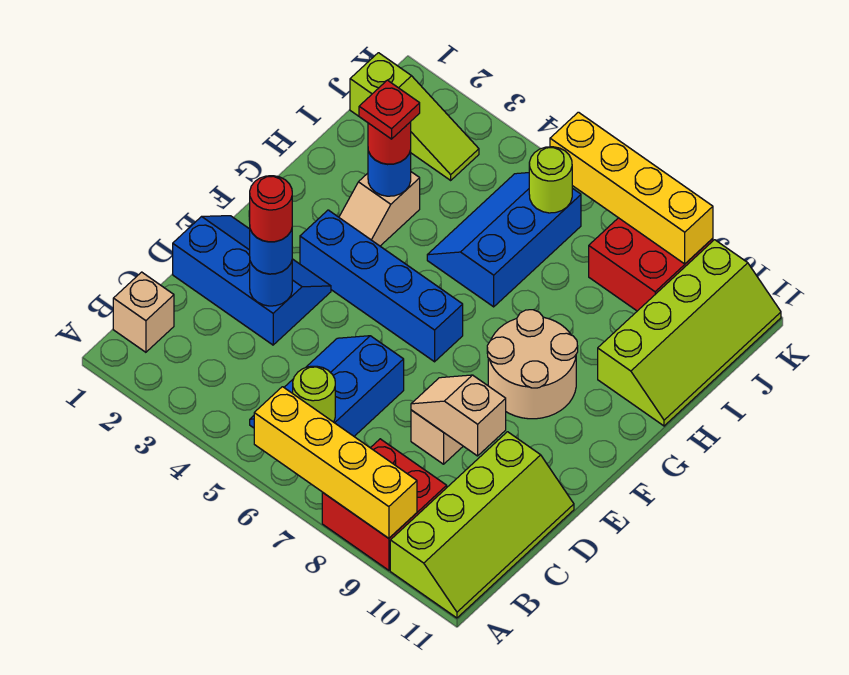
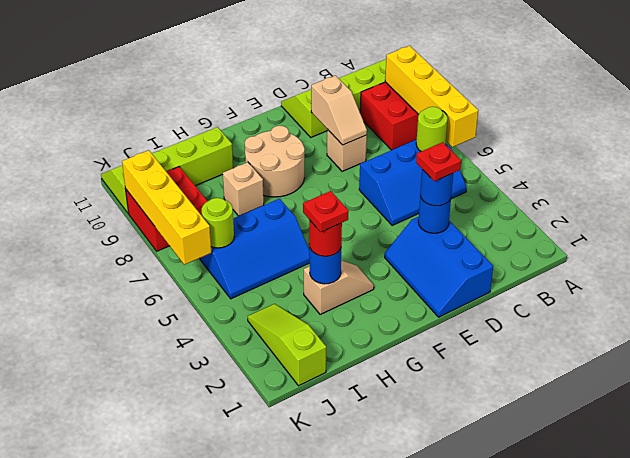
tan brick B1 level 1 -> tan brick H8 level 1
red round brick D3 level 4 -> red plate D3 level 4
blue brick F3:F6 level 1 -> none

